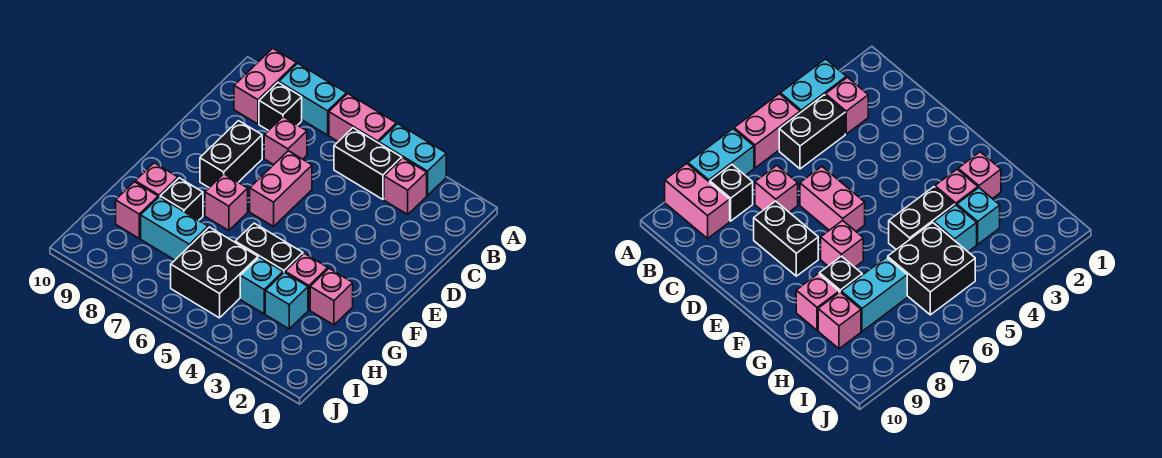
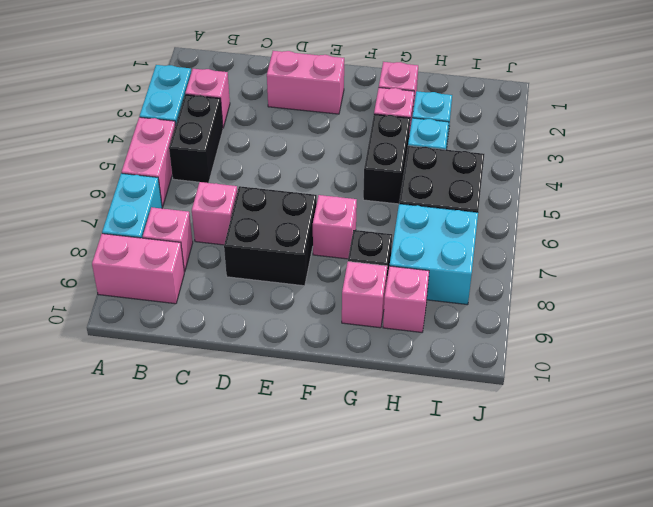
black brick B8 level 1 -> pink brick B8 level 1
pink brick D6:E6 level 1 -> pink brick D2:E2 level 1
black brick D8:E8 level 1 -> black brick D7:E8 level 1
cyan brick H7:H8 level 1 -> cyan brick H7:I8 level 1

